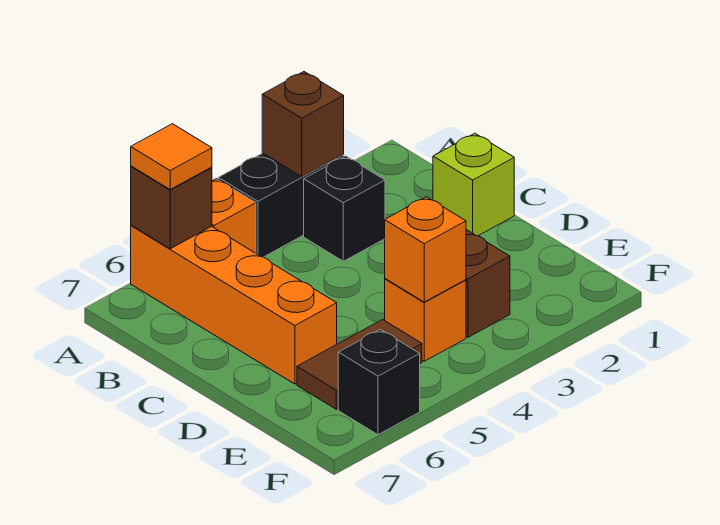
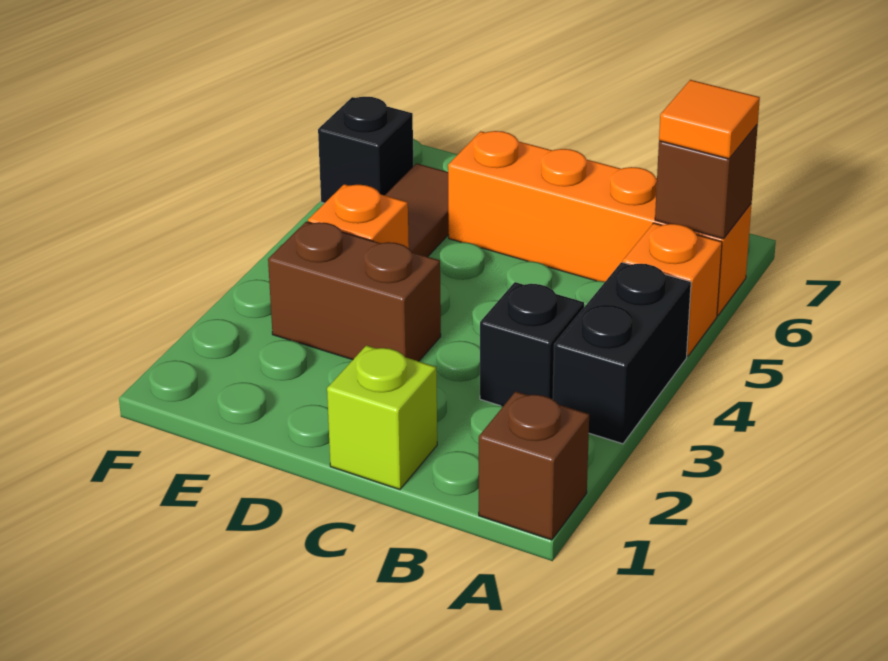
brown brick A3 level 2 -> brown brick A1 level 1
orange brick E4 level 2 -> none

